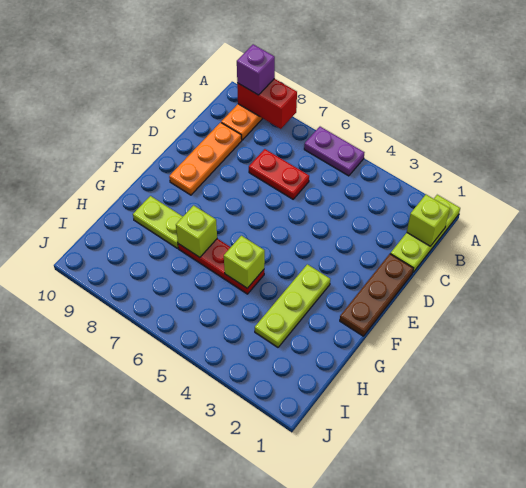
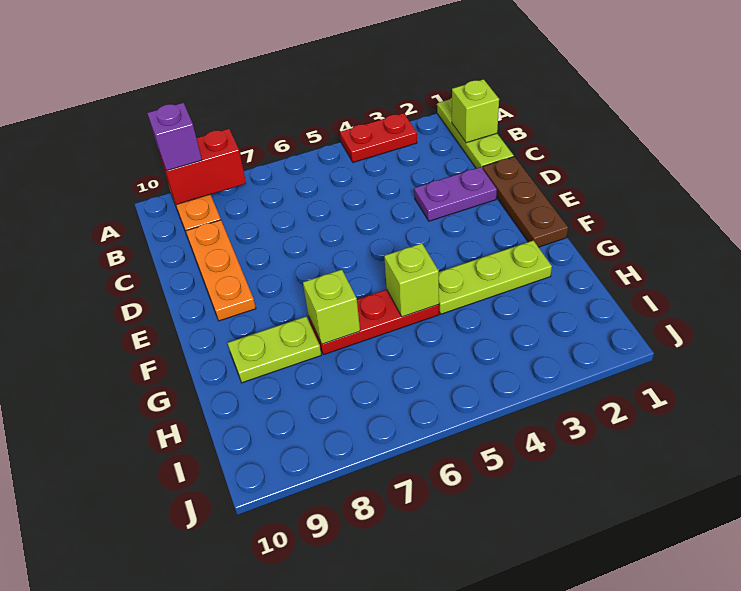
purple plate A5:A6 level 1 -> purple plate D2:D3 level 1
red plate C6:C7 level 1 -> red plate A3:A4 level 1
lime plate F3:H3 level 1 -> lime plate G2:G4 level 1

